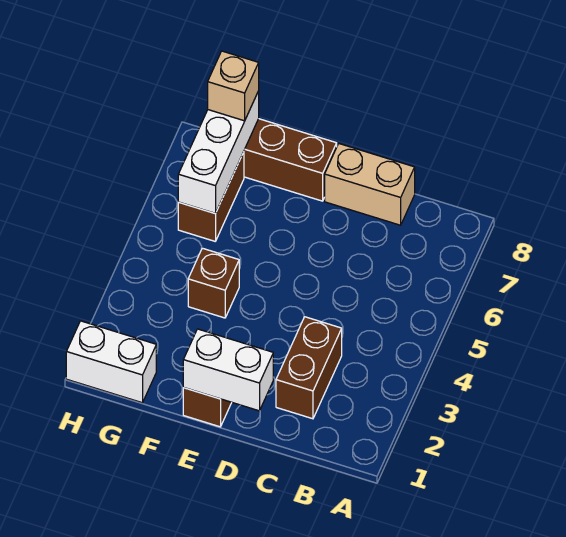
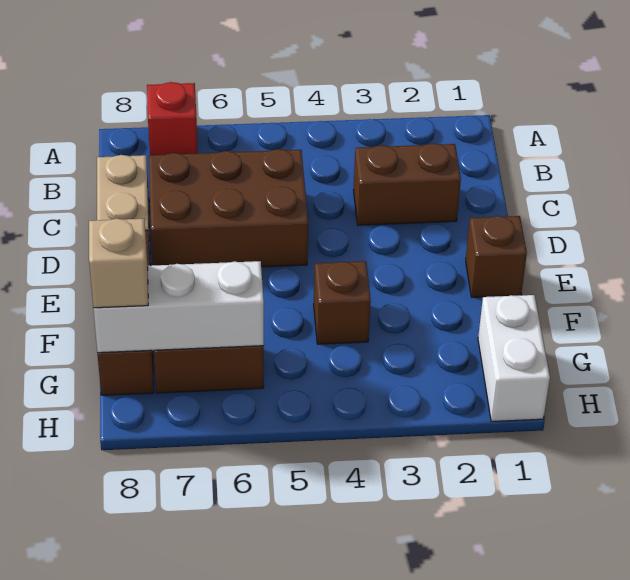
none -> red brick A7 level 1
none -> brown brick C5:D7 level 1
white brick D1:E1 level 2 -> none

